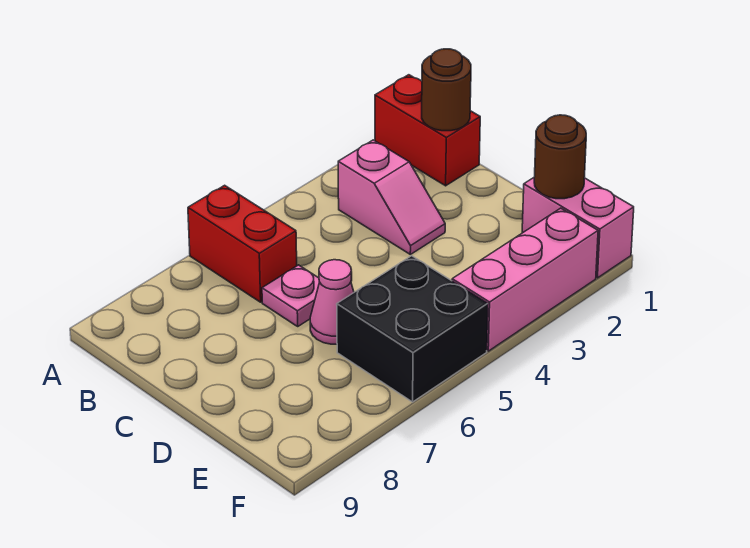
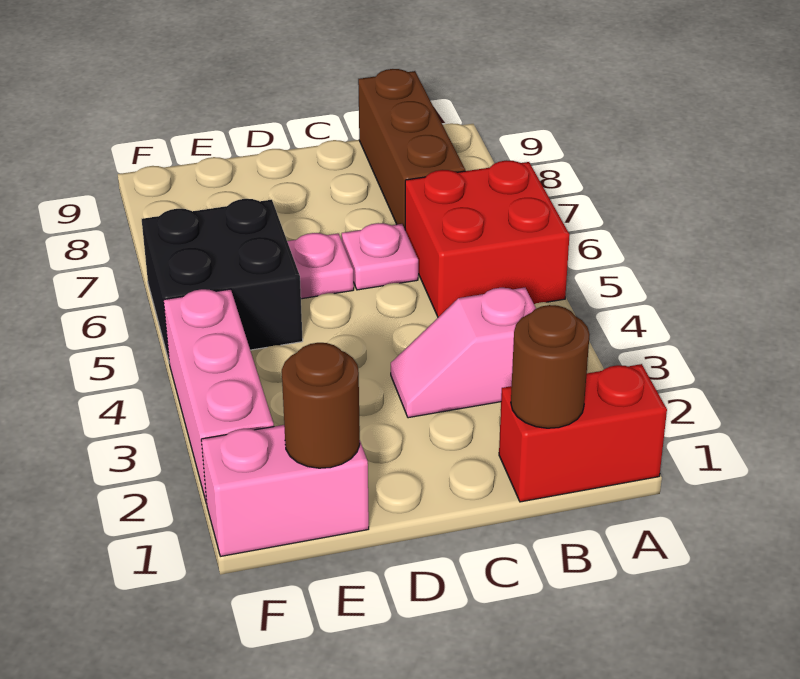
red brick A6:B6 level 1 -> red brick A5:B6 level 1
none -> brown brick B7:B9 level 1
pink cone D6 level 1 -> pink plate D6 level 1

